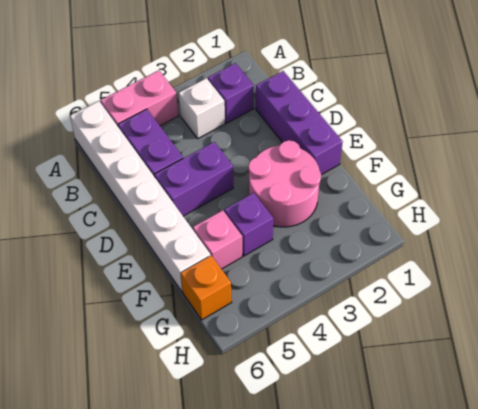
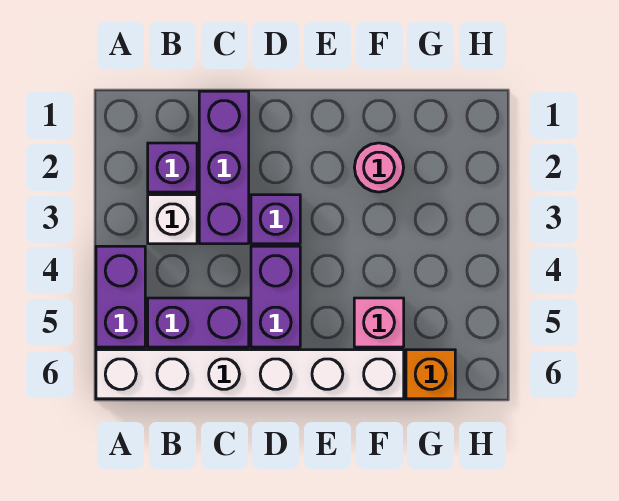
pink brick A4:A5 level 1 -> purple brick A4:A5 level 1
purple brick C1:E1 level 1 -> purple brick C1:C3 level 1
pink round brick E2:F3 level 1 -> pink round brick F2 level 1
purple brick F4 level 1 -> purple brick D3 level 1

